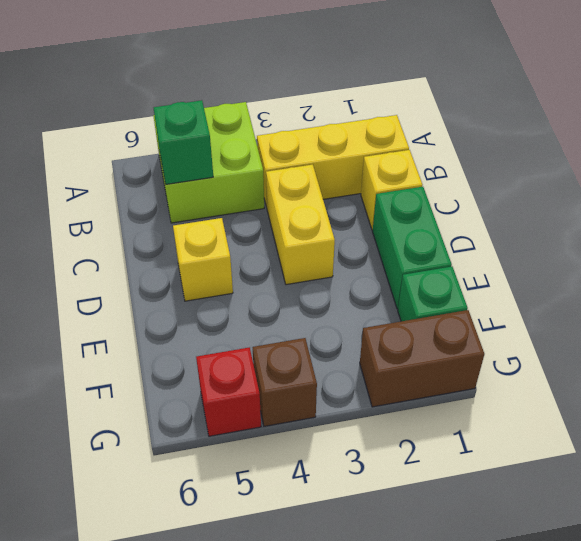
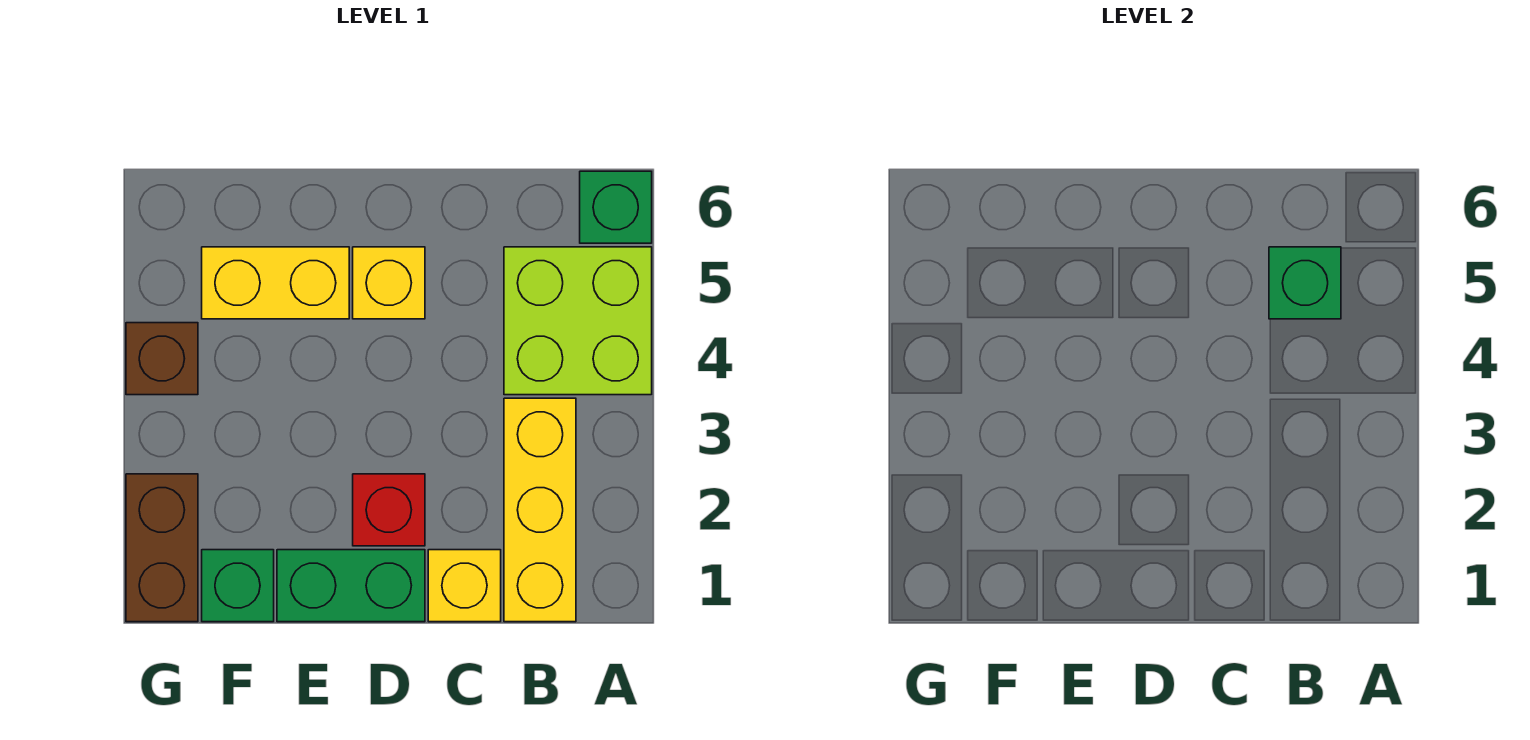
none -> green brick A6 level 1
yellow brick C3:D3 level 1 -> yellow brick E5:F5 level 1
red brick G5 level 1 -> red brick D2 level 1

